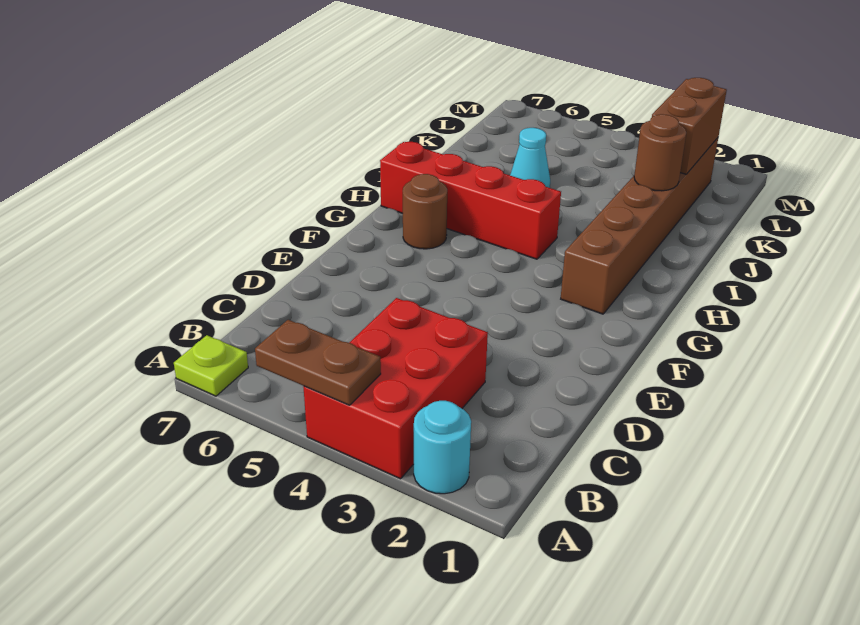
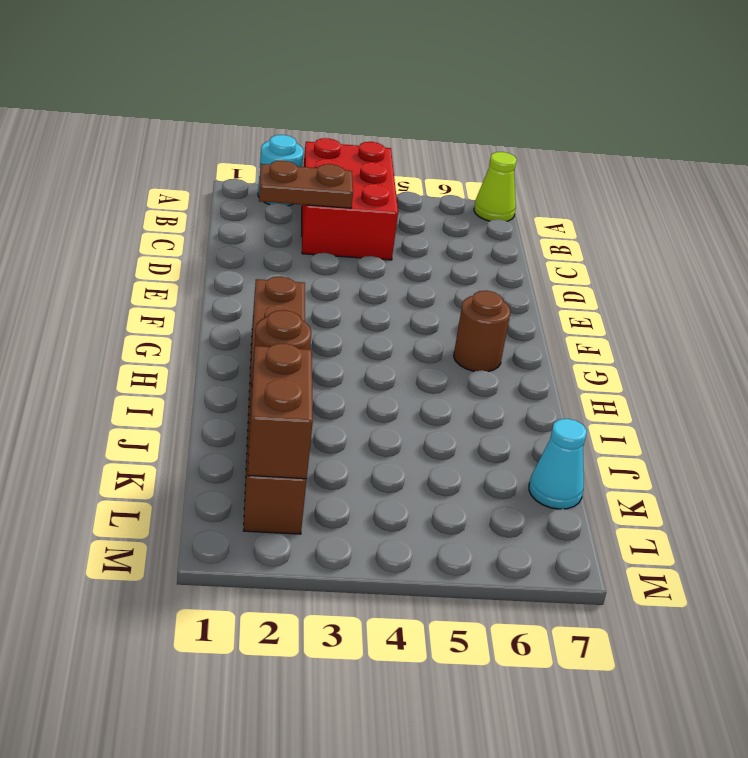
brown plate A4:A5 level 2 -> brown plate C2:C3 level 2
lime plate A7 level 1 -> lime cone A7 level 1
red brick H4:H7 level 1 -> none
cyan cone J5 level 1 -> cyan cone K7 level 1

